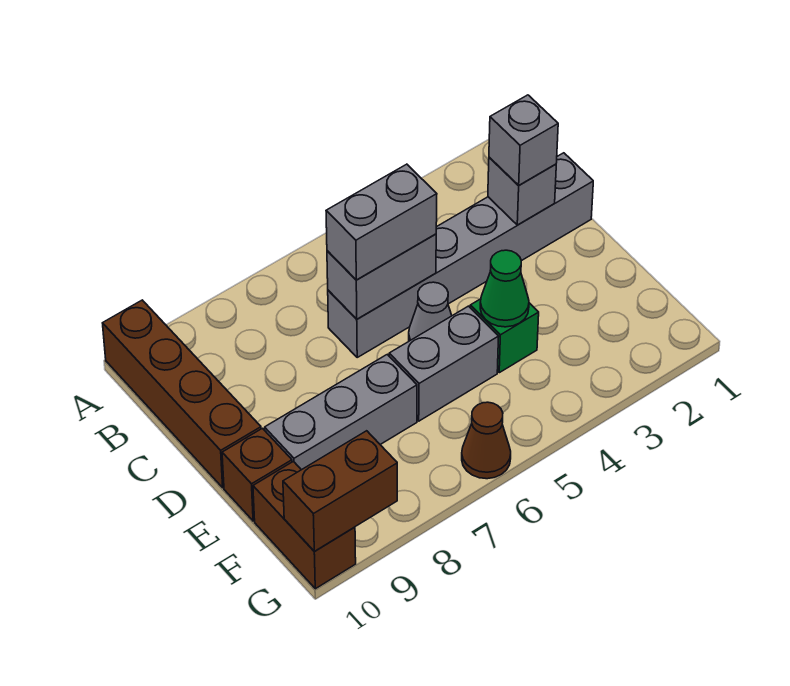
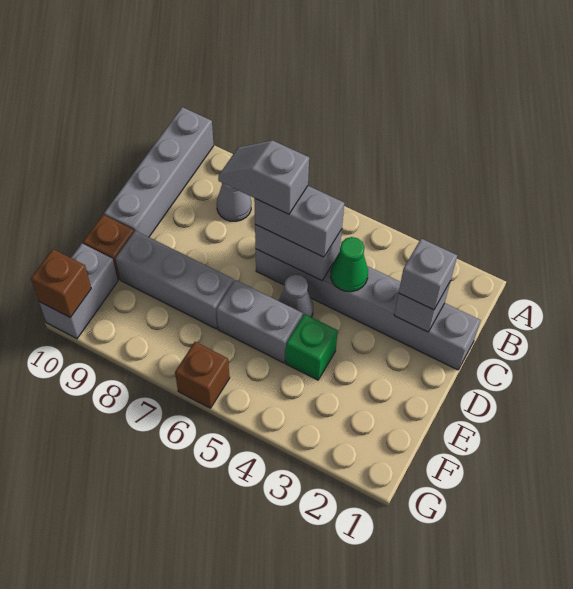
brown brick A10:D10 level 1 -> grey brick A10:D10 level 1
none -> grey cone B8 level 1
none -> grey slope C6:C7 level 4 top 6
green cone E4 level 2 -> green cone C4 level 2
brown brick F10:G10 level 1 -> grey brick F10:G10 level 1
brown cone G6 level 1 -> brown brick G6 level 1
brown brick G9:G10 level 2 -> brown brick G10 level 2

